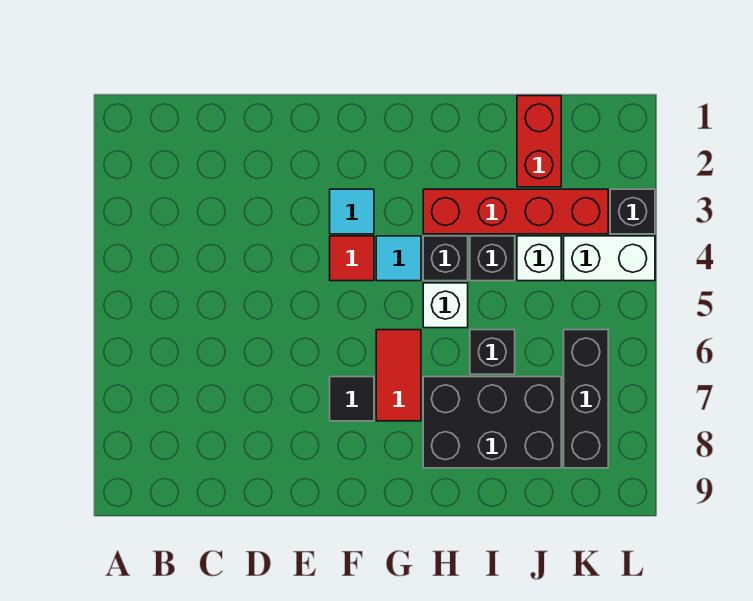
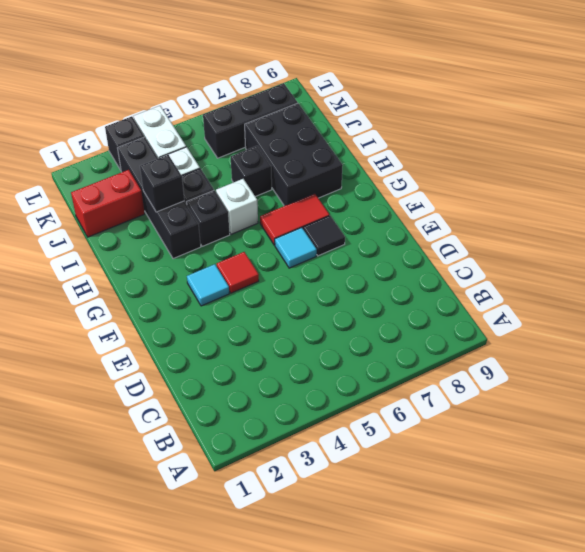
cyan tile G4 level 1 -> cyan tile F6 level 1
red brick H3:K3 level 1 -> black brick H3:K3 level 1
none -> black brick I3 level 2

